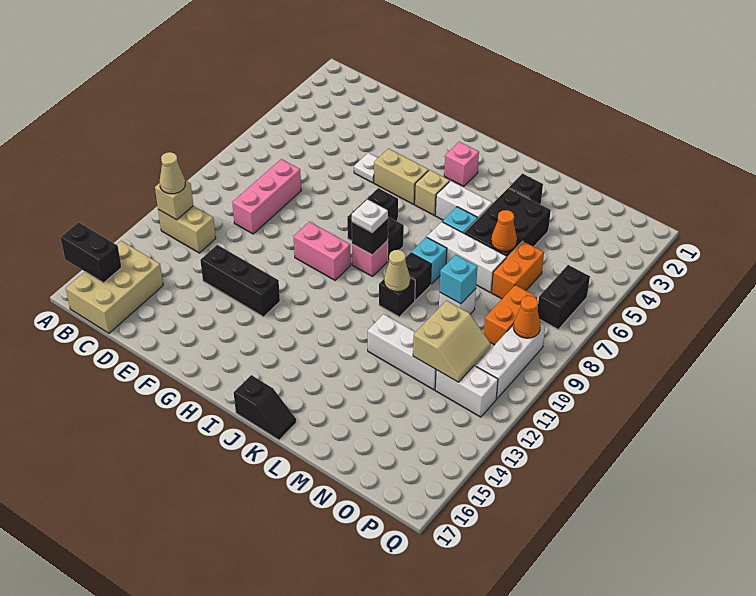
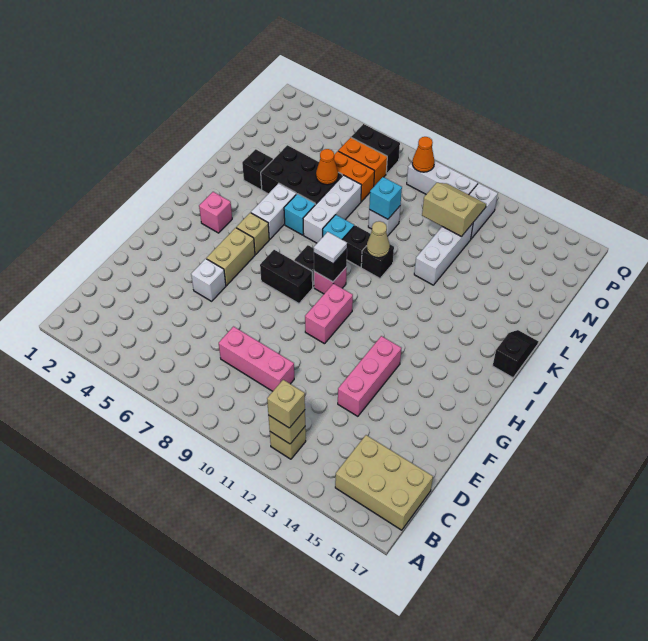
black brick A16:B16 level 2 -> none
tan brick B12:C12 level 1 -> tan brick B12 level 1
tan cone B12 level 3 -> tan brick B12 level 3
black brick E13:G13 level 1 -> pink brick E13:G13 level 1
white plate F5 level 1 -> white brick F5 level 1
white plate I9 level 3 -> white tile I9 level 3
orange brick O8:O9 level 1 -> orange brick O6:O7 level 1

